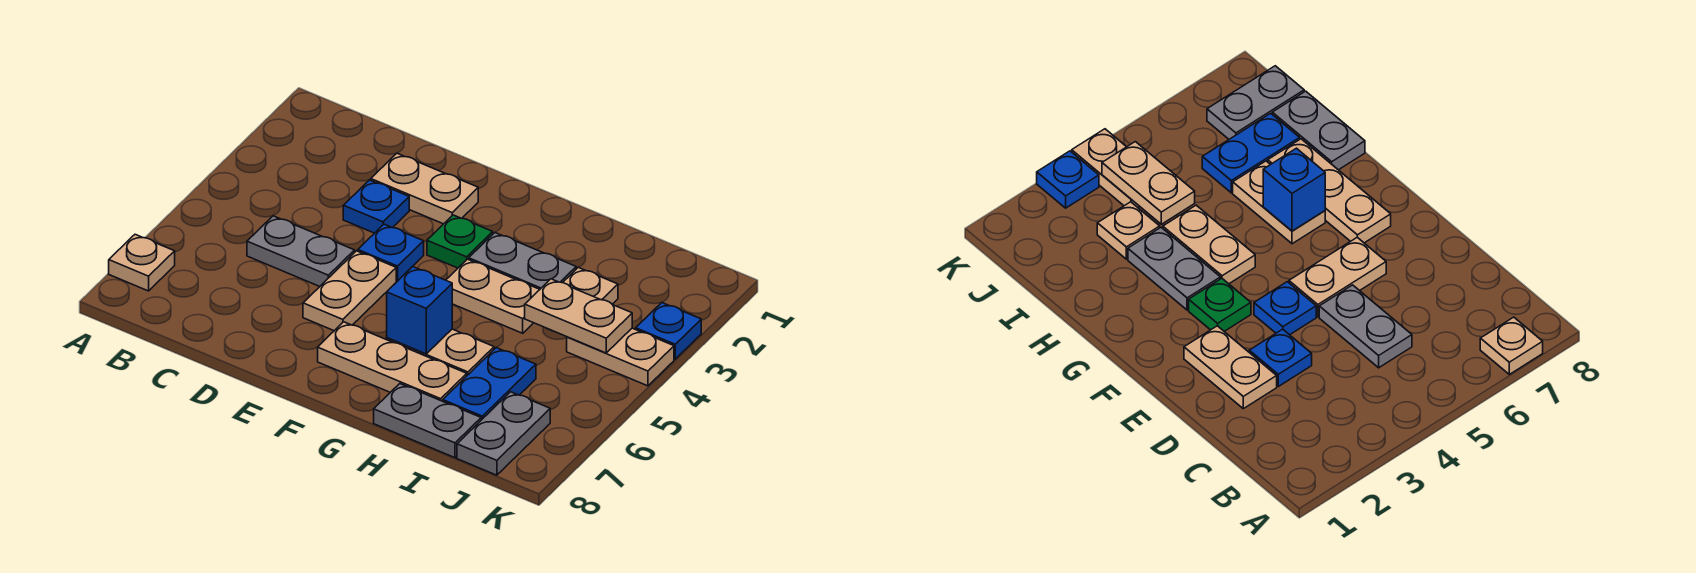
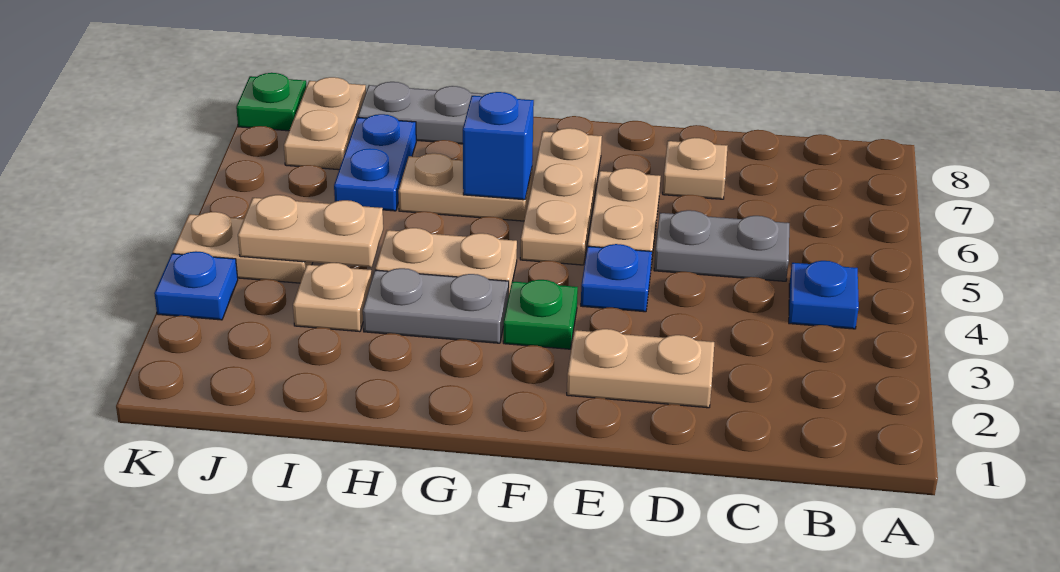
tan plate A7 level 1 -> tan plate D7 level 1
blue plate D3 level 1 -> blue plate B4 level 1
tan plate F7:H7 level 1 -> tan plate F5:F7 level 1
grey plate J7:J8 level 1 -> tan plate J7:J8 level 1
none -> green plate K8 level 1

